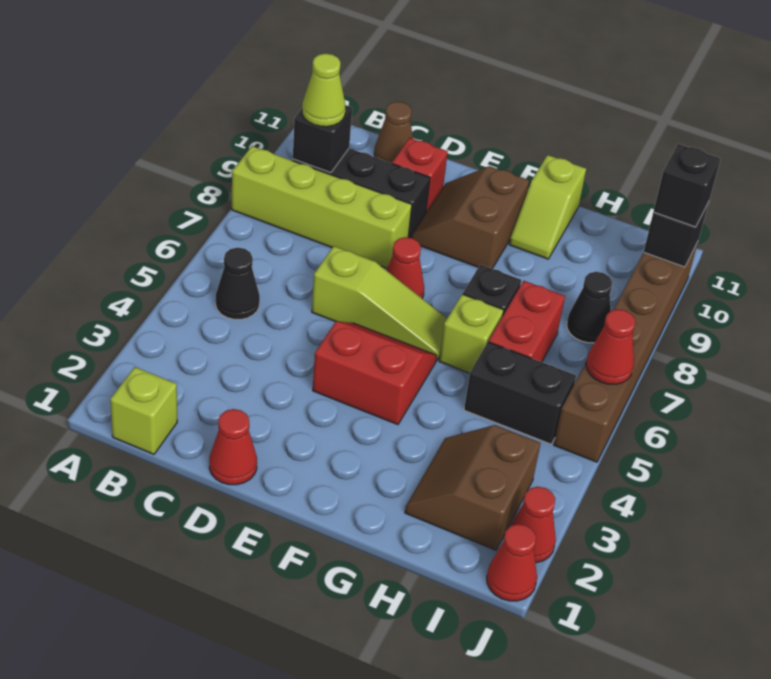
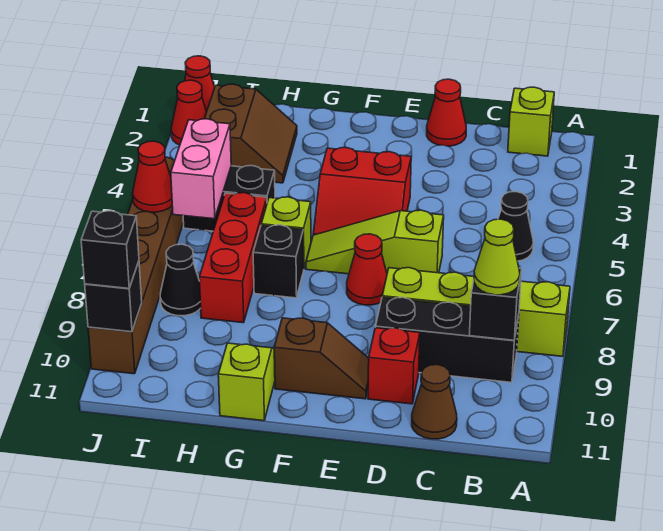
brown slope E9:F10 level 1 top F -> brown slope E10:F10 level 1 top F
red brick H6:H7 level 1 -> red brick H6:H8 level 1
none -> pink brick I5:I6 level 2

